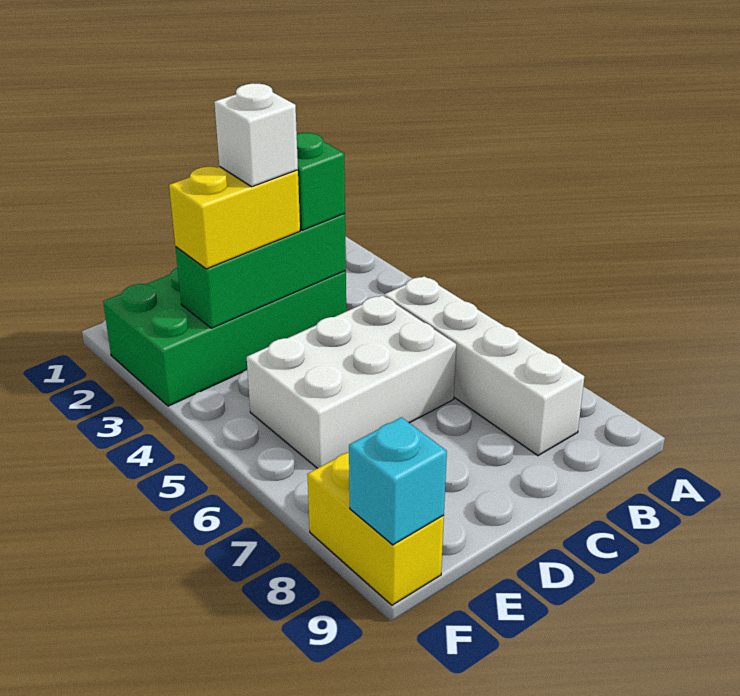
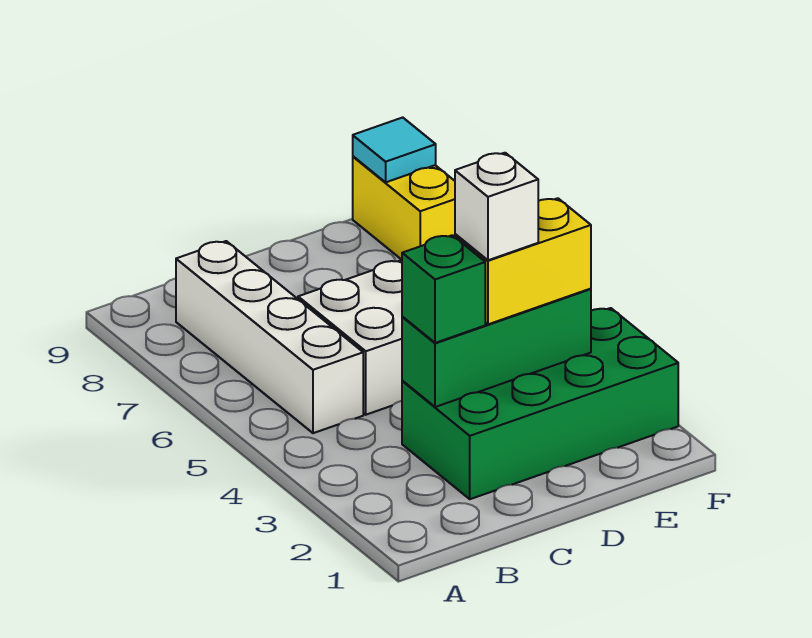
cyan brick F9 level 2 -> cyan tile F9 level 2

